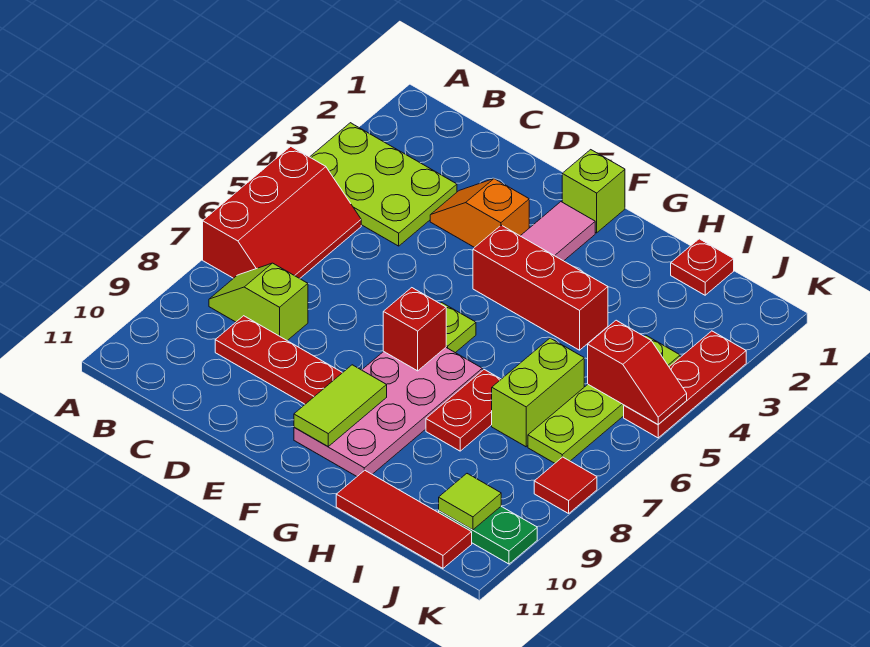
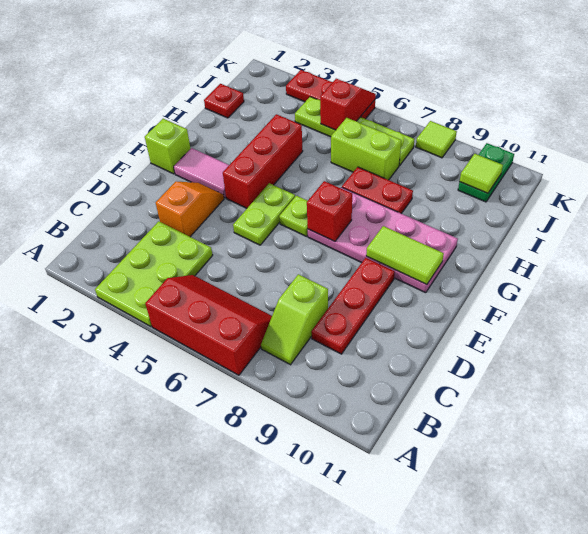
orange slope D3:E3 level 1 top E -> orange slope D3:E3 level 1 top D
none -> lime plate E5:F5 level 1
red tile H11:J11 level 1 -> none
red tile K8 level 1 -> lime tile K8 level 1

